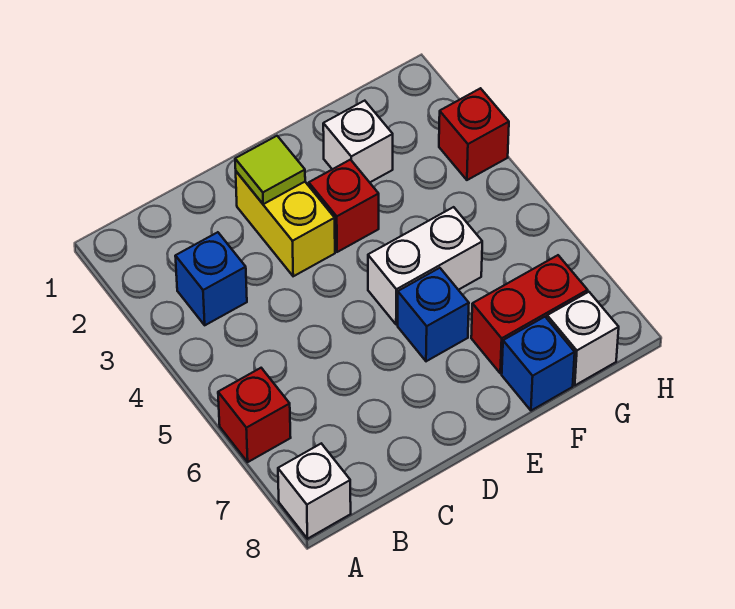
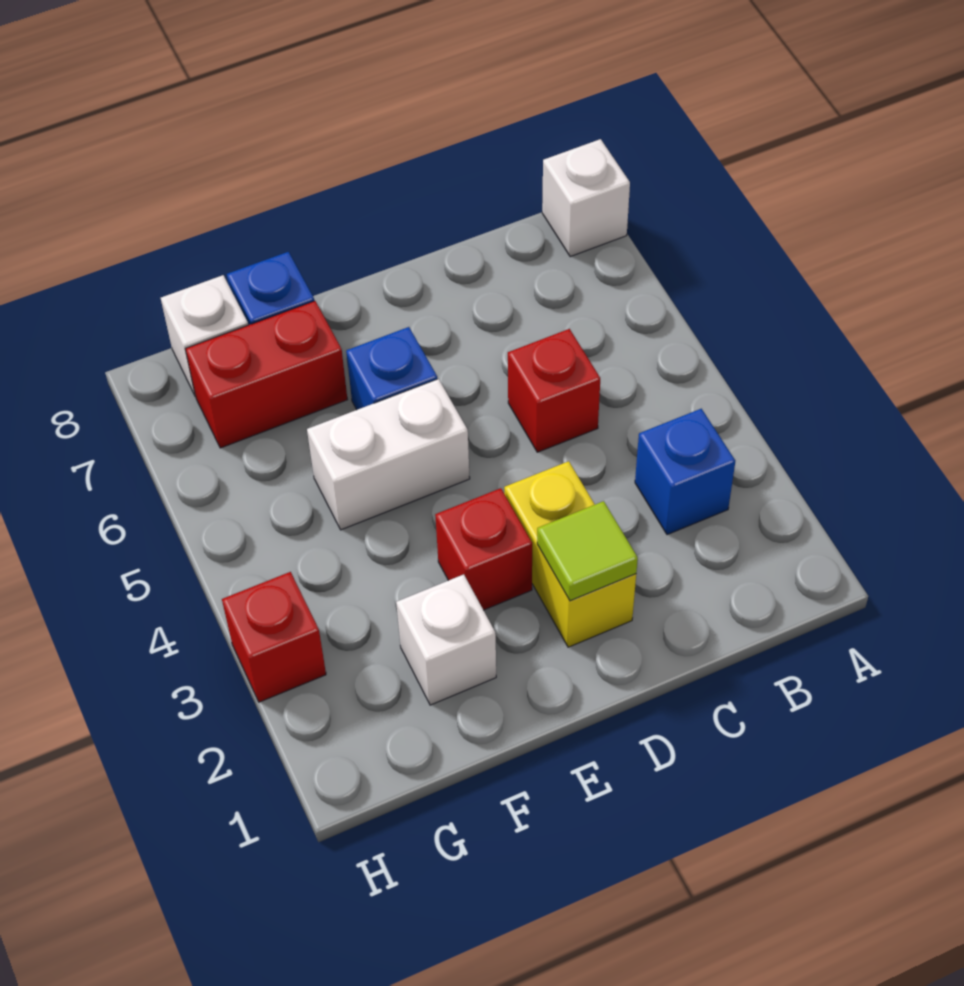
red brick A6 level 1 -> red brick C5 level 1

